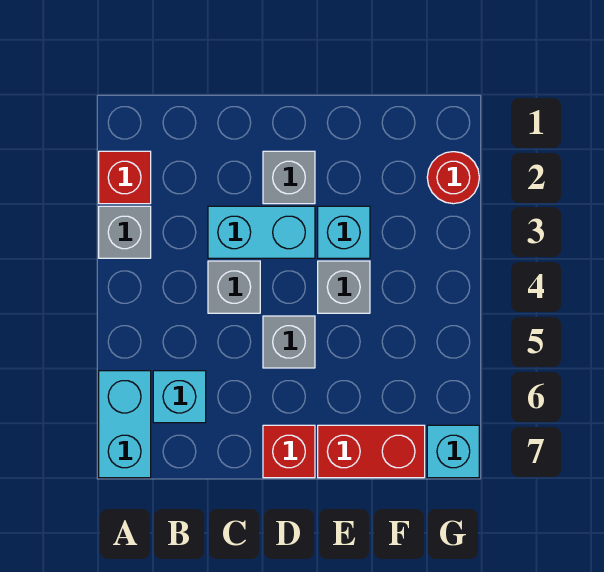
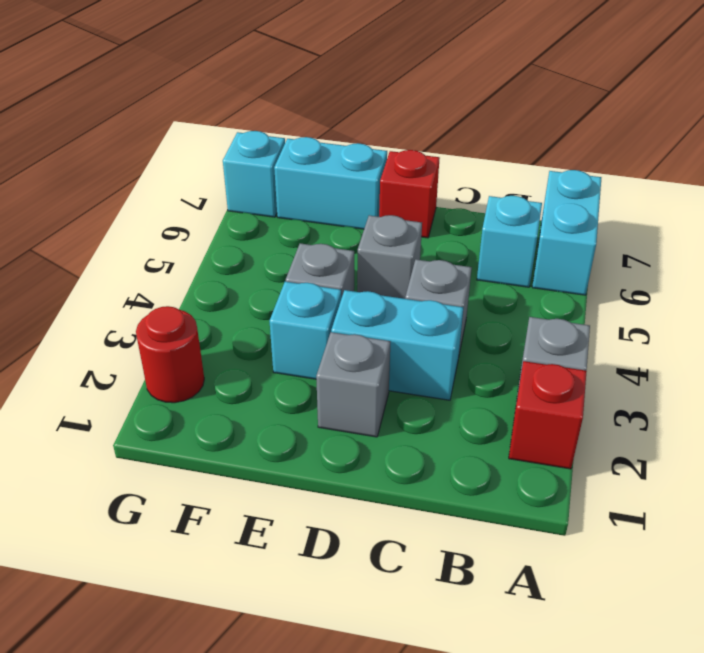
red brick E7:F7 level 1 -> cyan brick E7:F7 level 1

